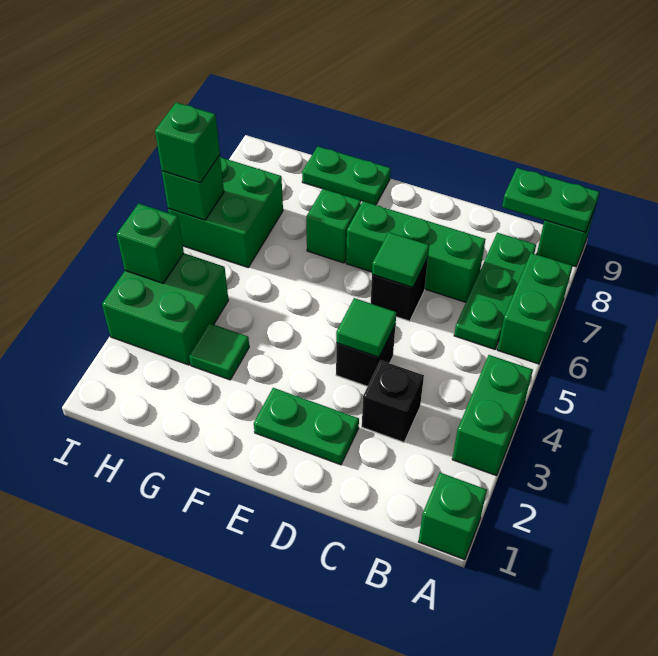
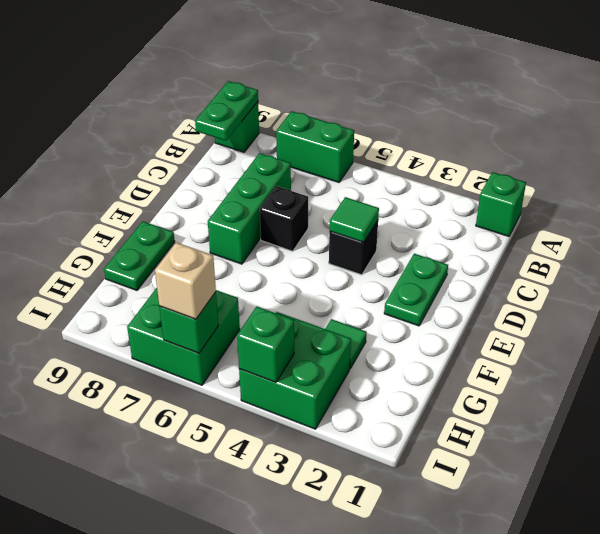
green brick A3:A4 level 1 -> none
green plate B6:B8 level 1 -> none
black brick C3 level 1 -> none
green tile D6 level 2 -> none
green brick F7 level 1 -> none
green brick I6 level 3 -> tan brick I6 level 3

